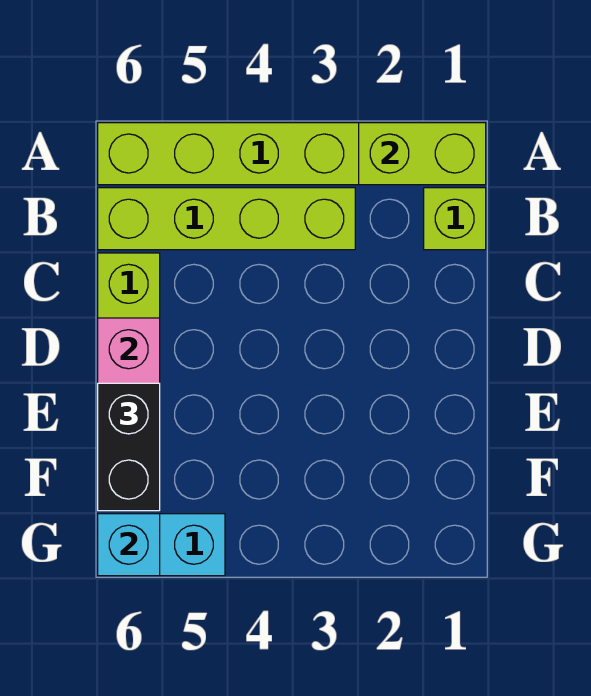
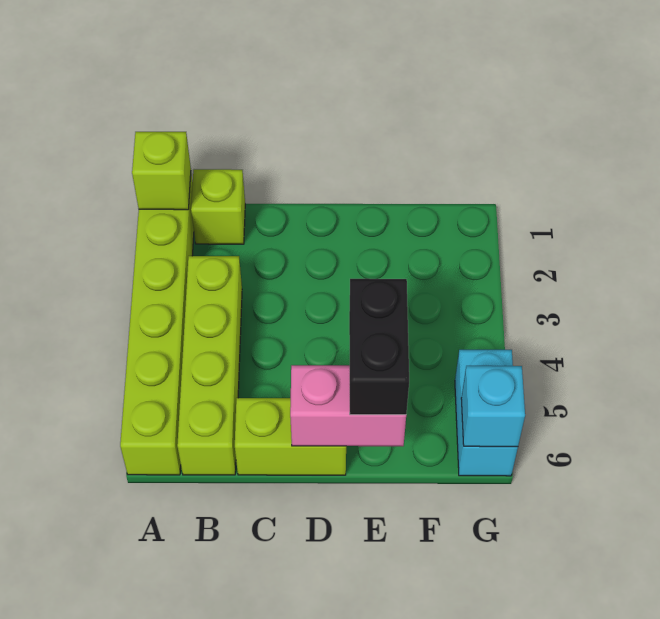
lime brick A1:A2 level 2 -> lime brick A1 level 2
black brick E6:F6 level 3 -> black brick E5:E6 level 3

